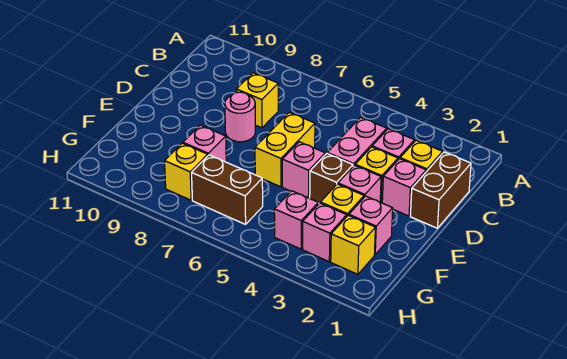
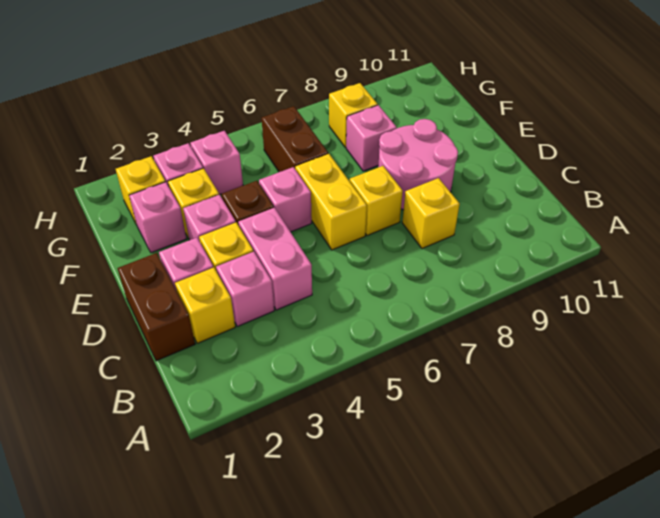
none -> yellow brick D7 level 1
pink round brick D8 level 1 -> pink round brick D8:E9 level 1
brown brick G6:G7 level 1 -> brown brick F6:G6 level 1

